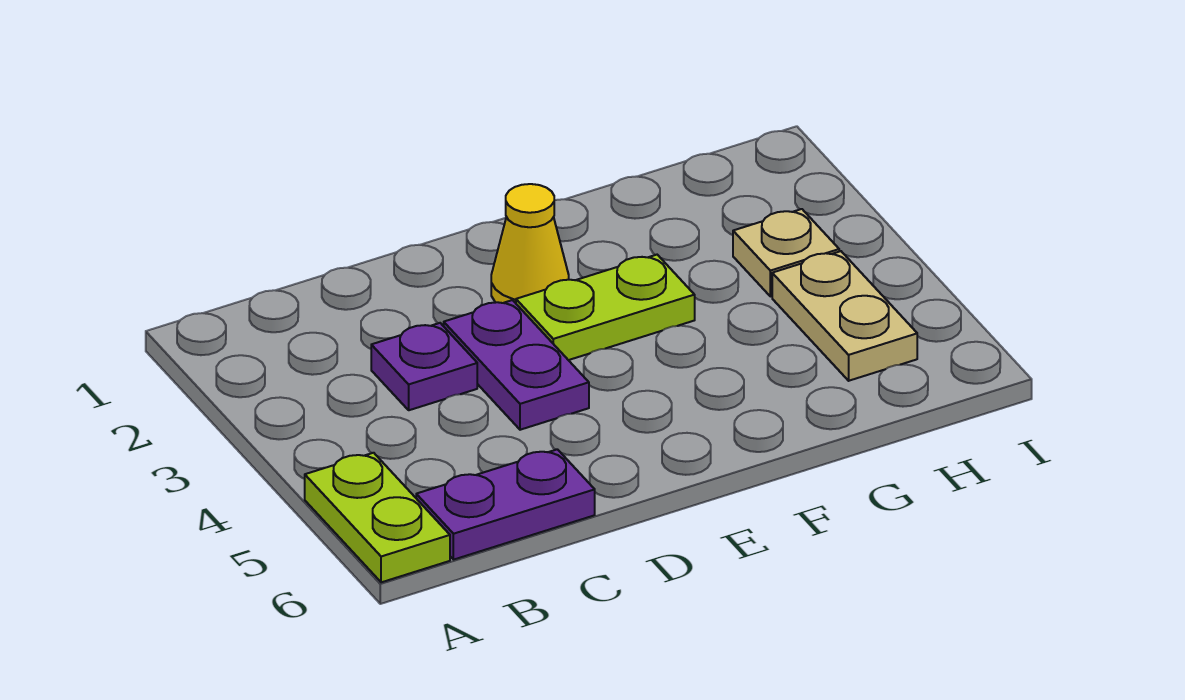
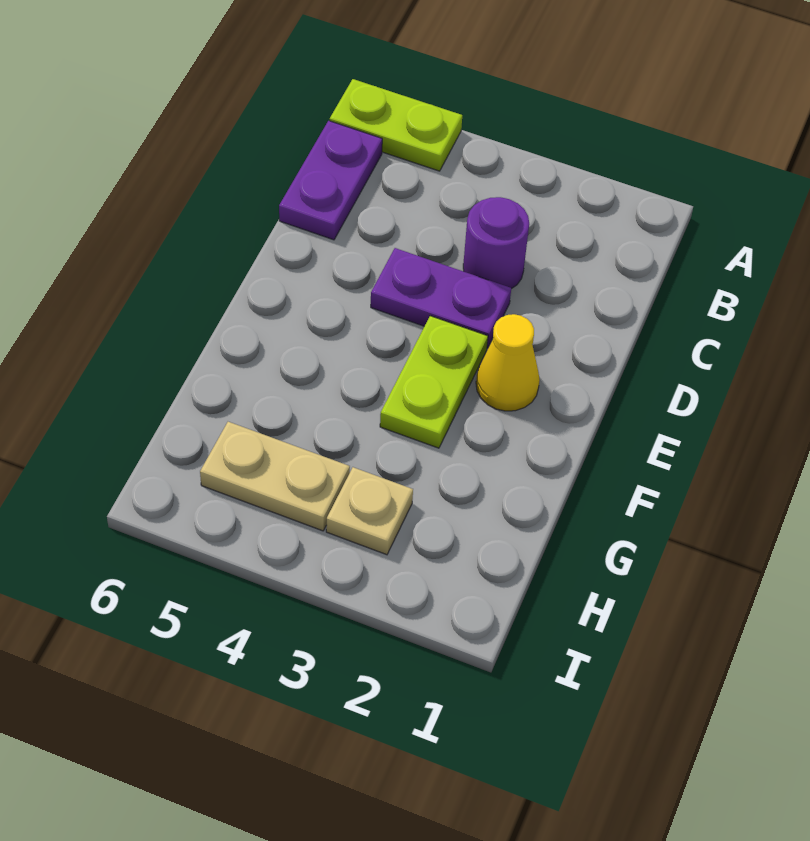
purple plate C3 level 1 -> purple round brick C3 level 1

